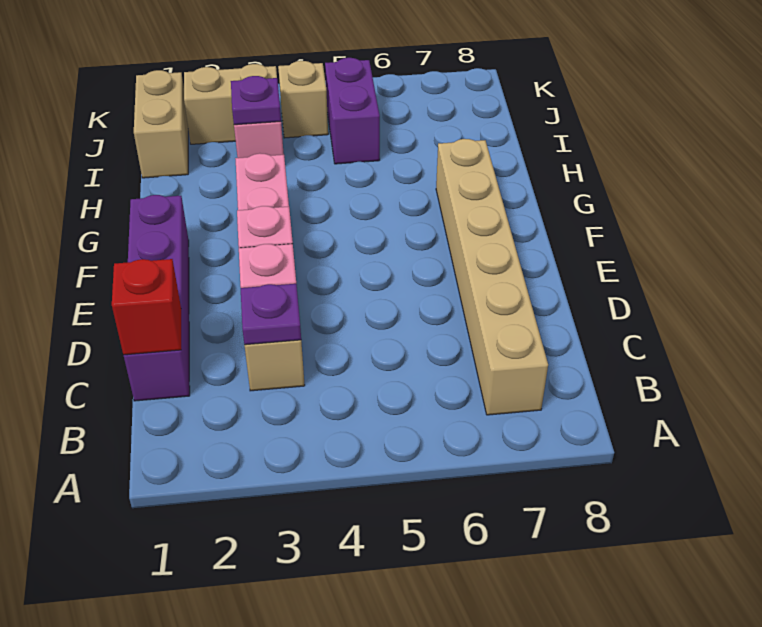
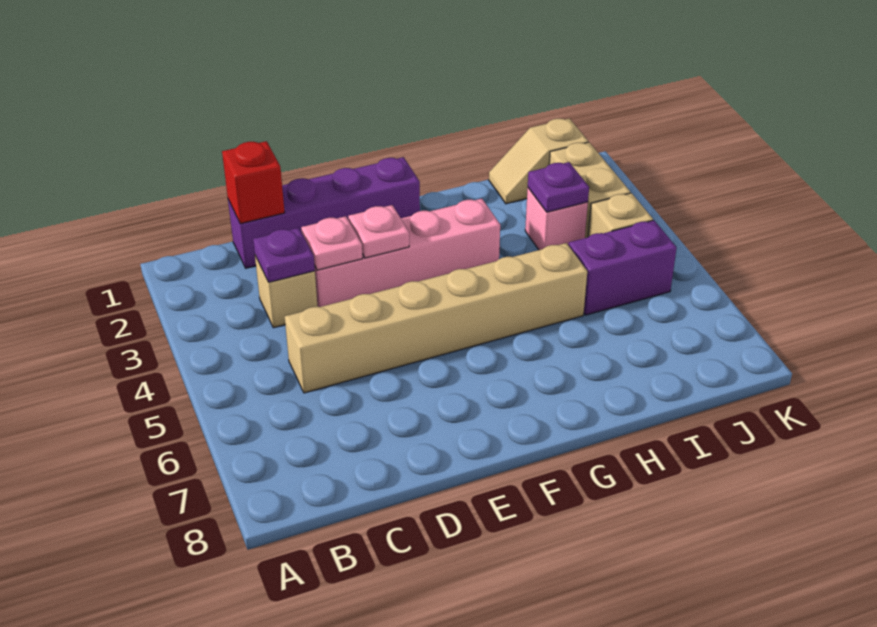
tan brick B7:G7 level 1 -> tan brick C5:H5 level 1
tan brick I1:J1 level 1 -> tan slope I1:J1 level 1 top J

